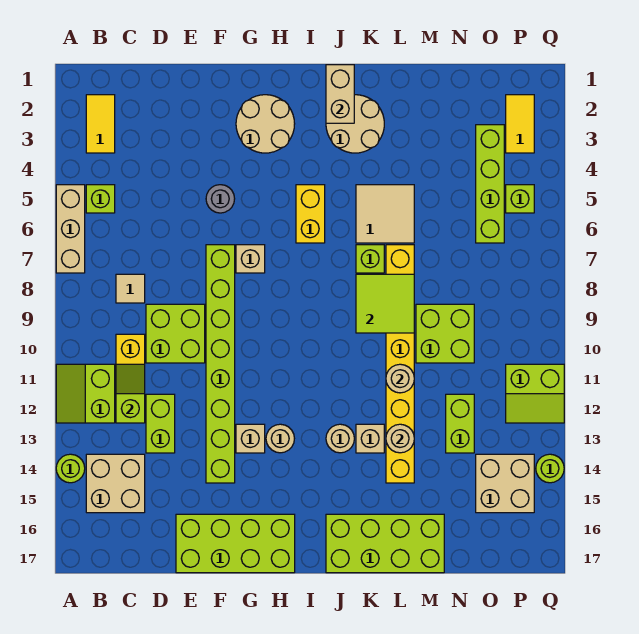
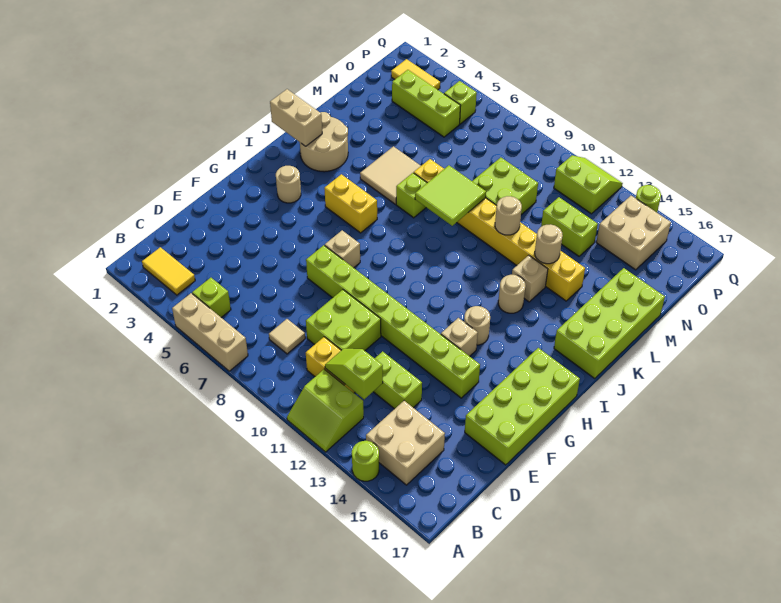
grey round brick F5 level 1 -> none
tan round brick G2:H3 level 1 -> tan round brick H3 level 1
lime brick O3:O6 level 1 -> lime brick O3:O5 level 1
lime slope P11:Q12 level 1 top 11 -> lime slope P11:Q12 level 1 top P

